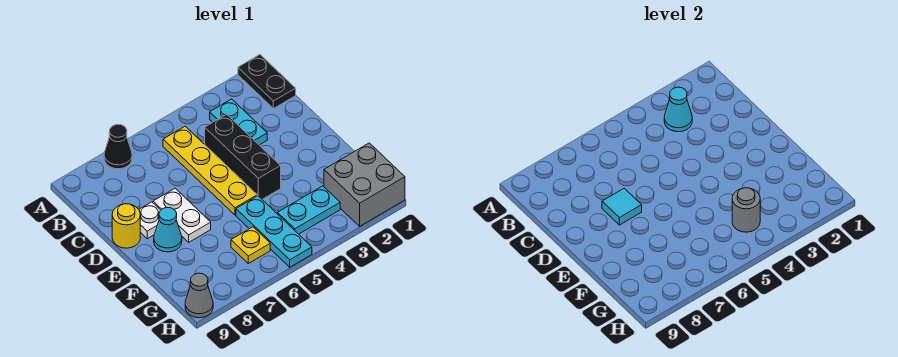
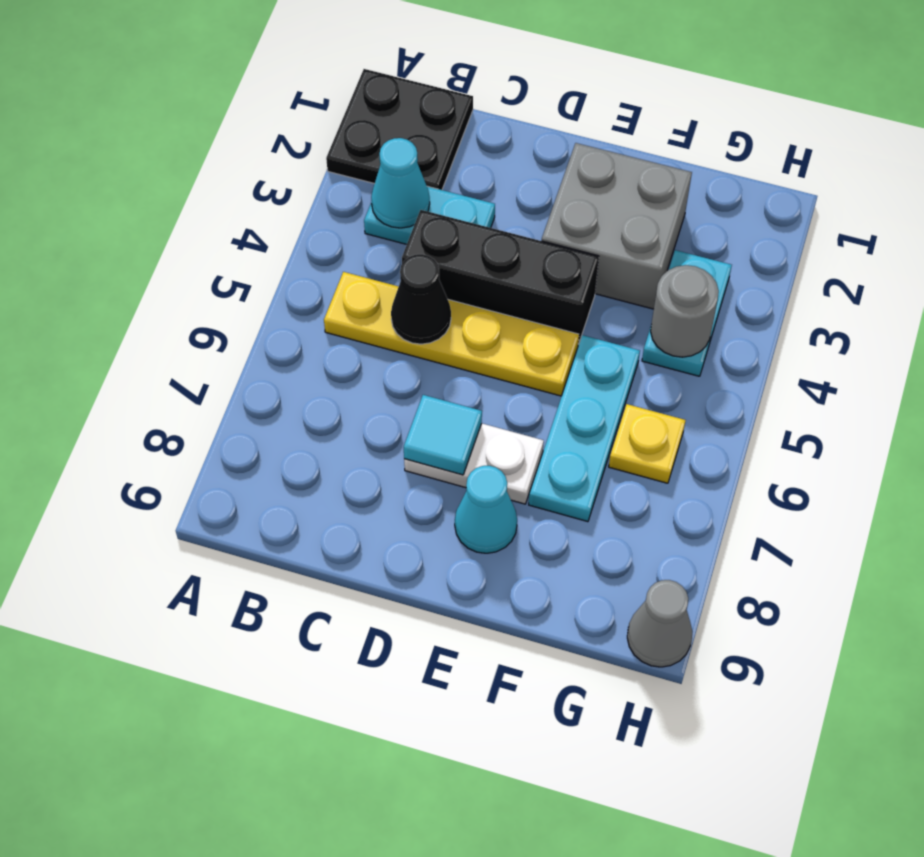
black plate A1:B1 level 1 -> black plate A1:B2 level 1
black cone A7 level 1 -> black cone C5 level 2
white plate D8 level 1 -> none
yellow round brick D9 level 1 -> none
cyan plate F5:H5 level 1 -> cyan plate F5:F7 level 1
grey brick G1:H2 level 1 -> grey brick E2:F3 level 1

